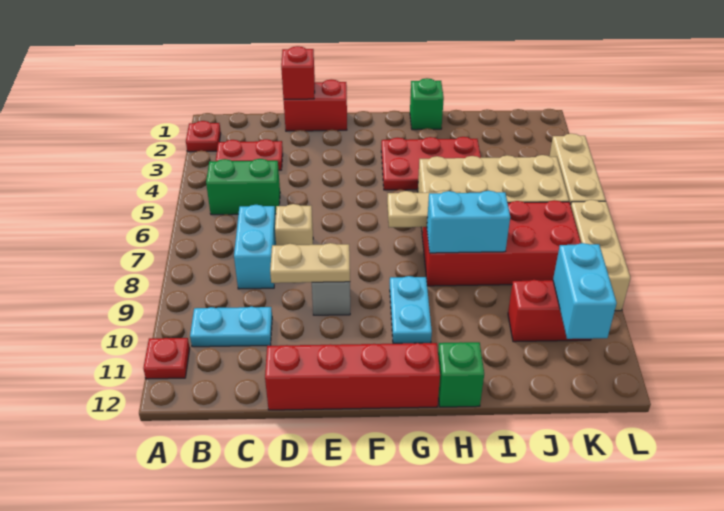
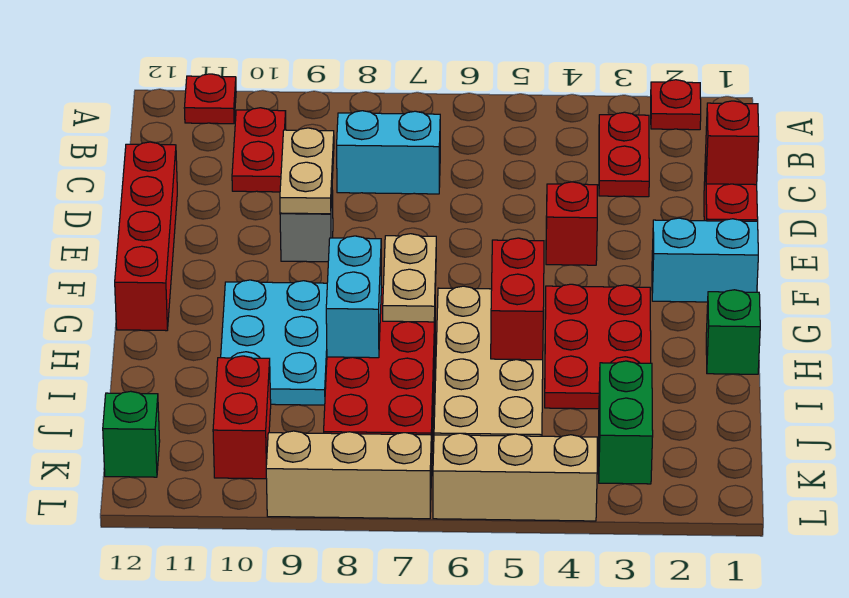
green brick B5:C5 level 1 -> green brick J3:K3 level 1
cyan plate B10:C10 level 1 -> red plate B10:C10 level 1
tan brick D7 level 1 -> none
none -> red brick E4 level 1
cyan plate G9:G10 level 1 -> cyan plate G9:I10 level 1
none -> red brick H5:I5 level 2
green brick H12 level 1 -> green brick K12 level 1
cyan brick K10:K11 level 2 -> cyan brick F1:F2 level 1

